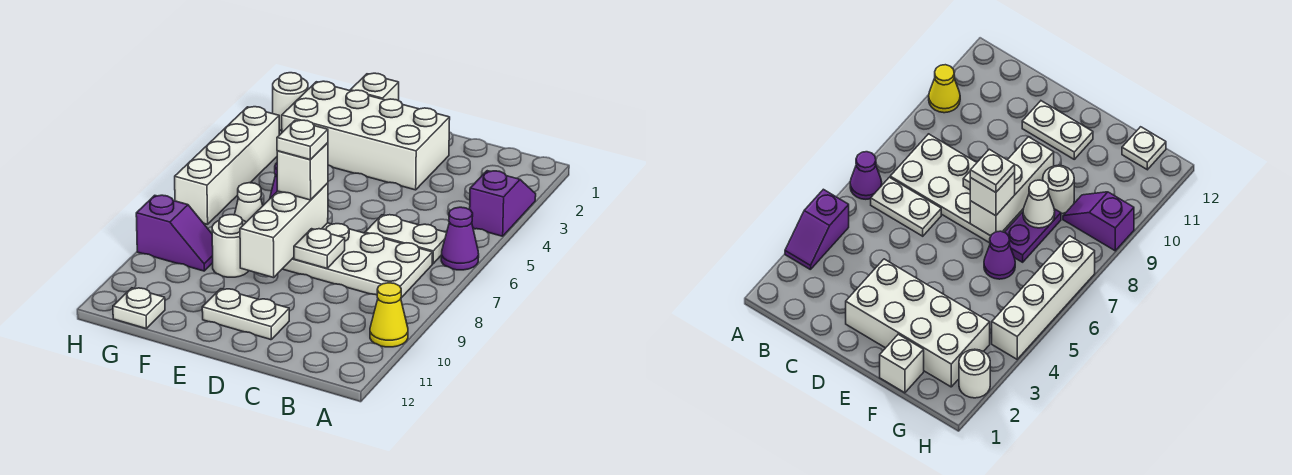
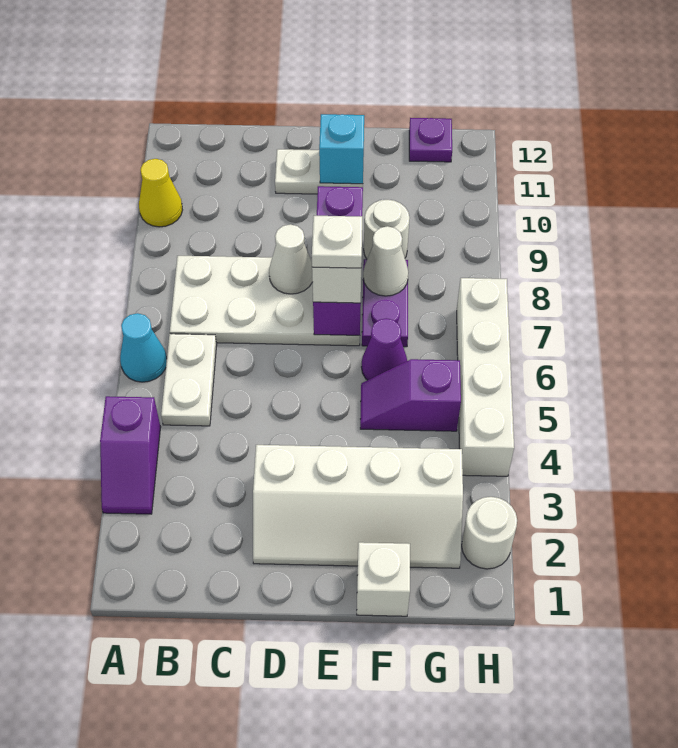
purple cone A6 level 1 -> cyan cone A6 level 1
white plate B6:C6 level 1 -> white plate B5:B6 level 1
white brick D2:G3 level 1 -> white slope D2:G3 level 1 top 3
white plate D8 level 2 -> white cone D8 level 2
white brick E7:E9 level 2 -> purple brick E7:E9 level 2
none -> cyan brick E11 level 2
purple slope G9:H9 level 1 top H -> purple slope F5:G5 level 1 top G
white plate G12 level 1 -> purple plate G12 level 1

